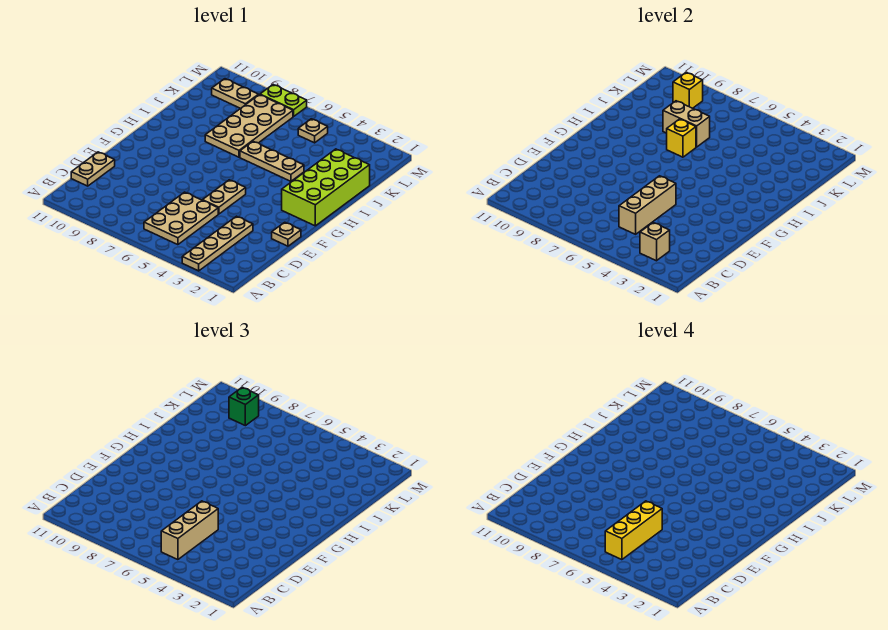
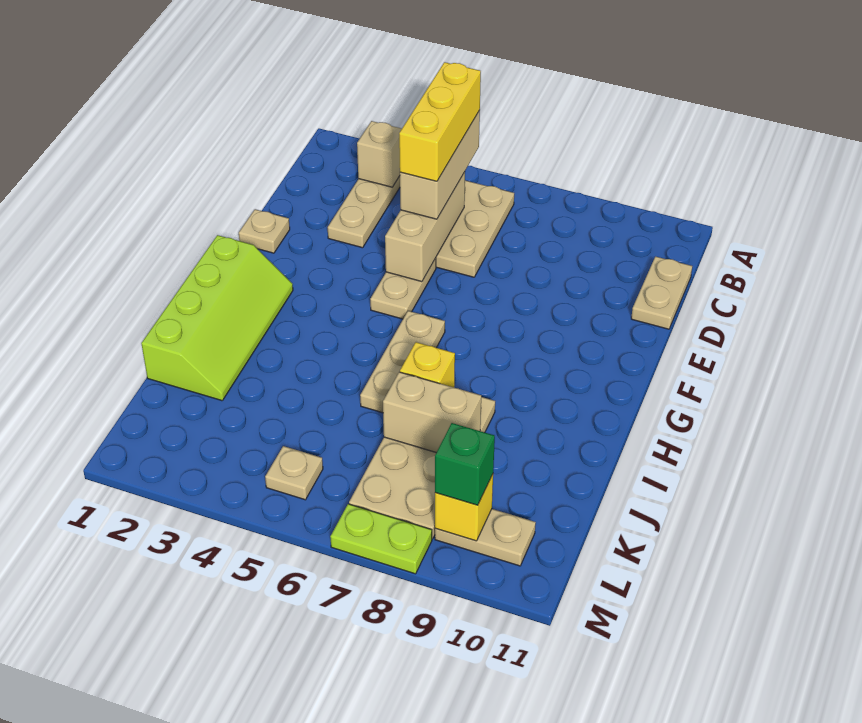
lime brick G1:J2 level 1 -> lime slope G1:J2 level 1 top 1
tan plate I4:I6 level 1 -> tan plate G6:I6 level 1

